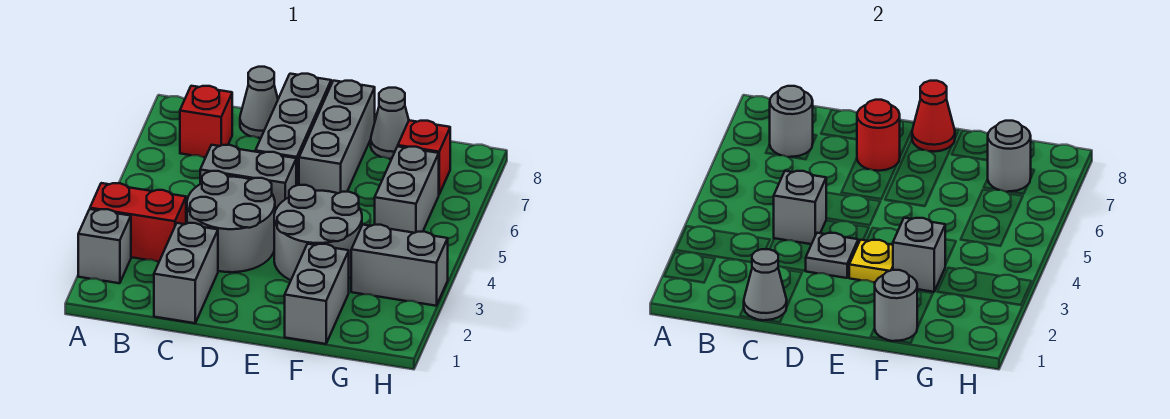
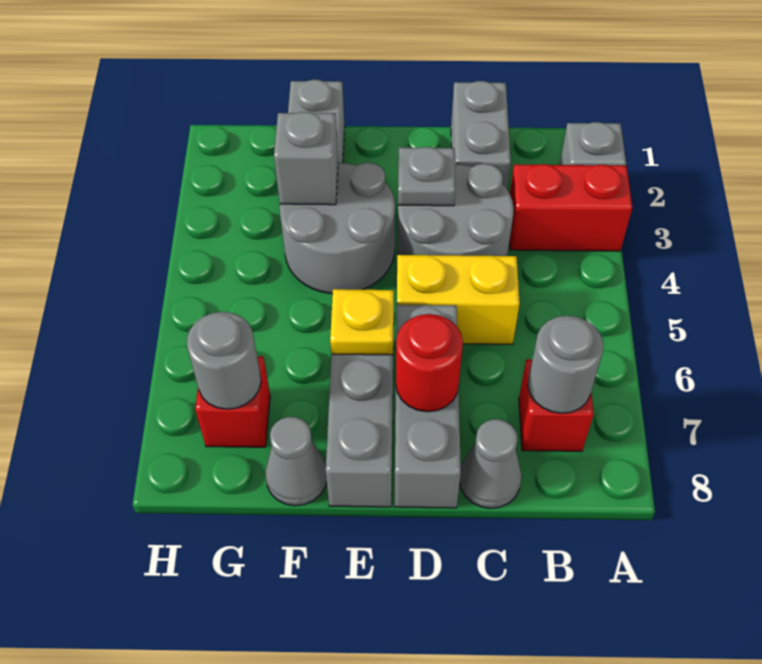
grey cone C1 level 2 -> none
grey brick C4 level 2 -> none
grey brick C5:D5 level 1 -> yellow brick C5:D5 level 1
yellow plate E3 level 2 -> yellow plate E6 level 2
red cone E8 level 2 -> none
grey round brick F1 level 2 -> none
grey brick G3:H3 level 1 -> none
grey brick G5:G6 level 1 -> none

